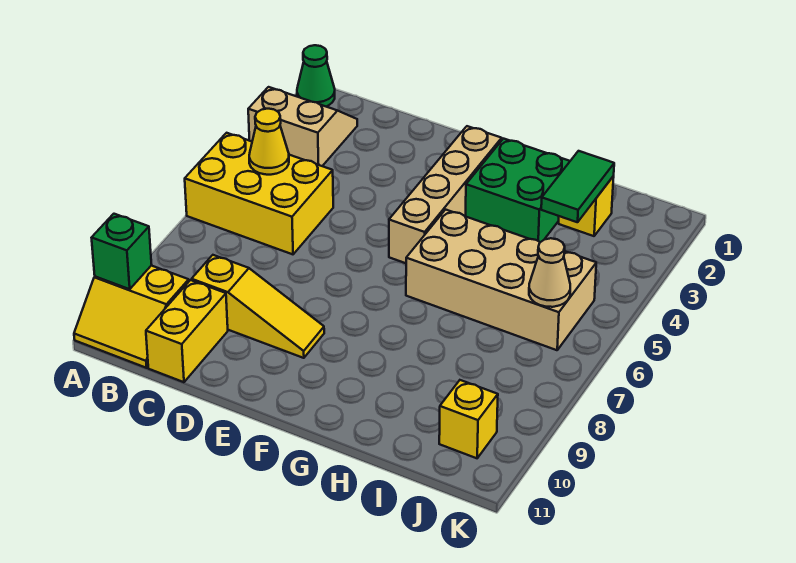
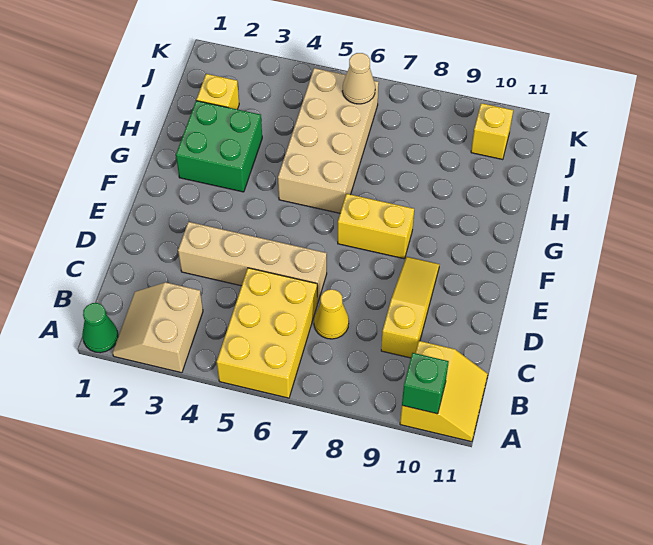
yellow cone B5 level 2 -> yellow cone C7 level 1
yellow brick C10:C11 level 1 -> yellow brick F7:F8 level 1
tan brick F2:F5 level 1 -> tan brick D3:D6 level 1
green tile I2:I3 level 2 -> none

